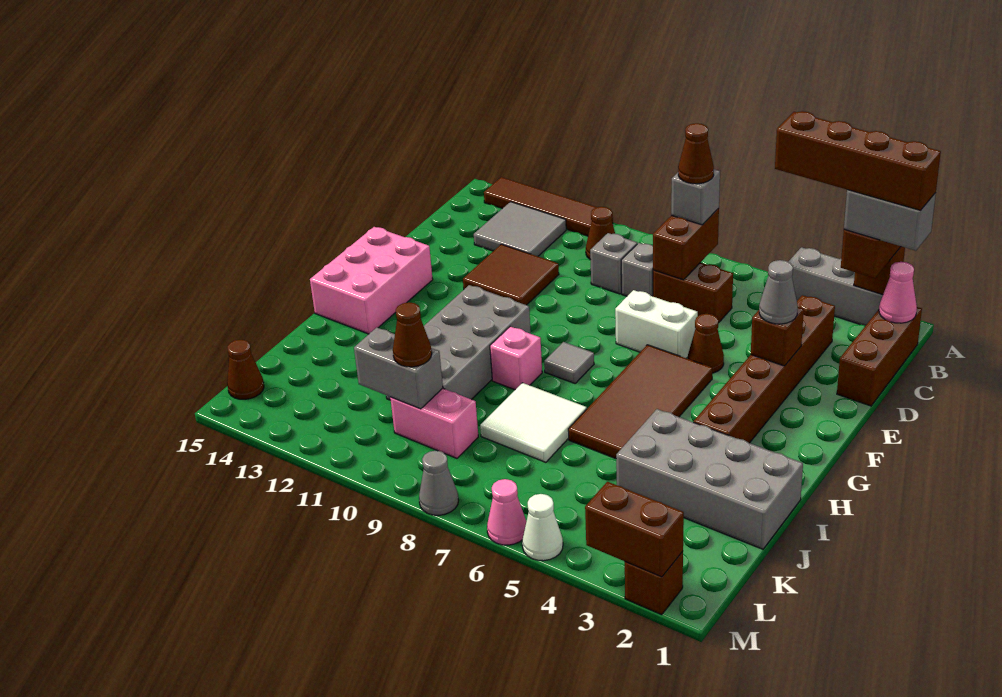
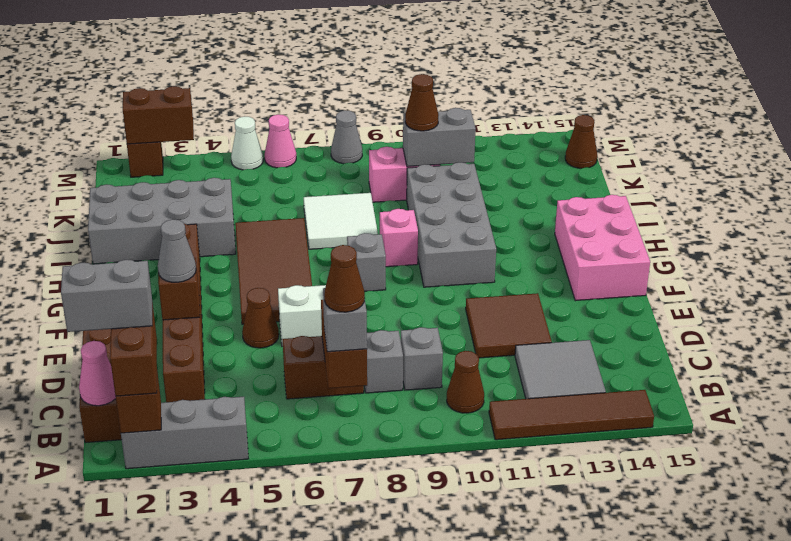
brown brick B1:B4 level 5 -> none
grey tile G8 level 1 -> grey brick G8 level 1

